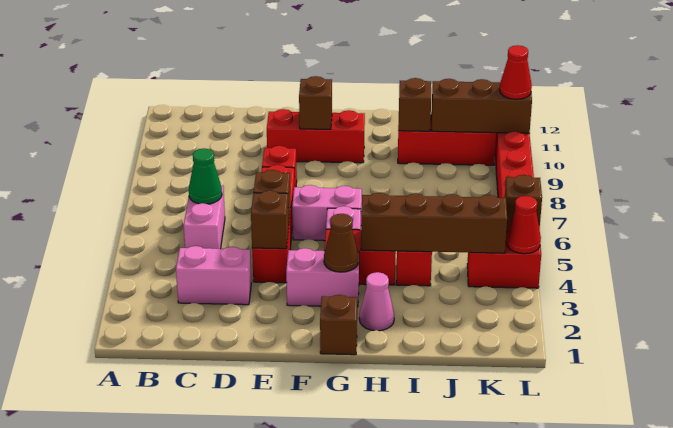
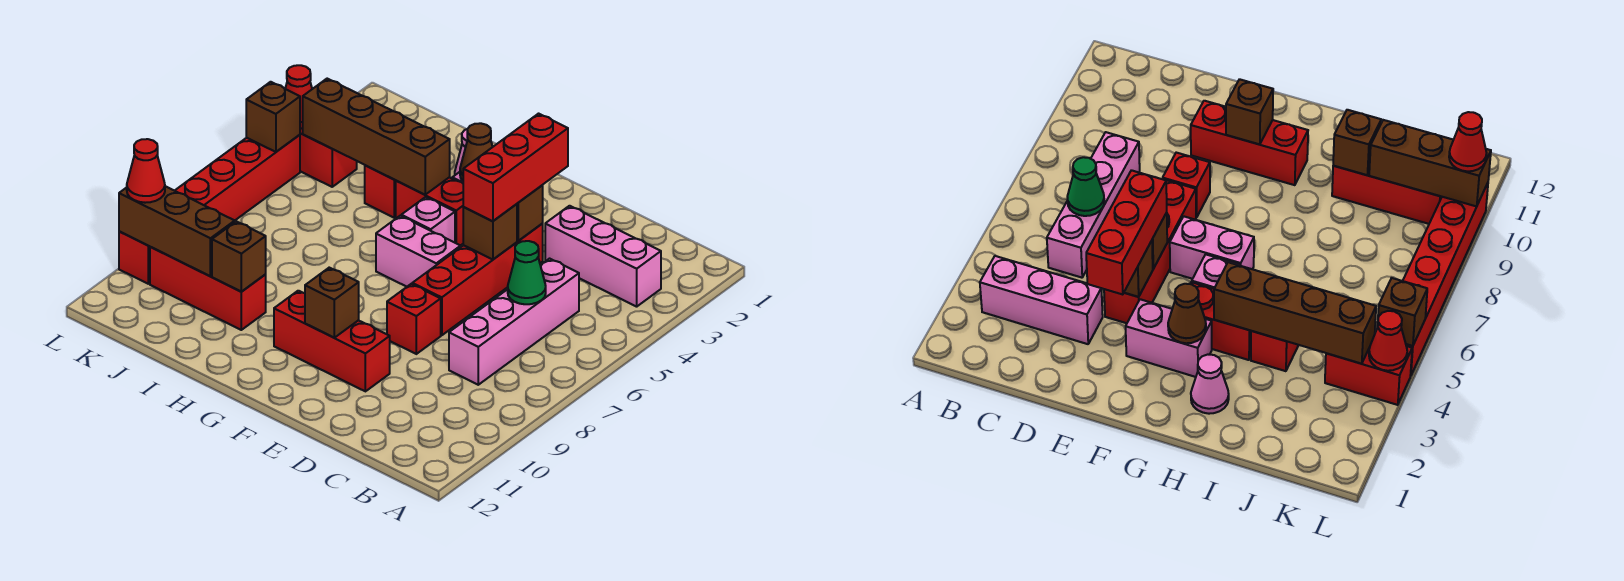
pink brick C3:D3 level 1 -> pink brick B3:D3 level 1
pink brick C5:C6 level 1 -> pink brick C5:C8 level 1
none -> red brick E3:E5 level 3
brown brick G1 level 1 -> none

